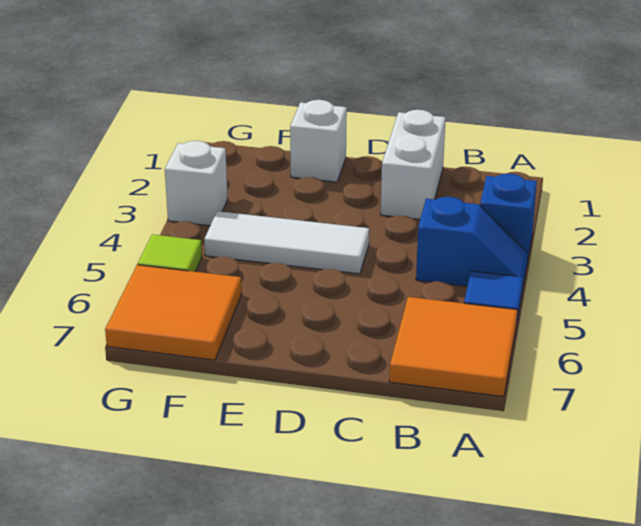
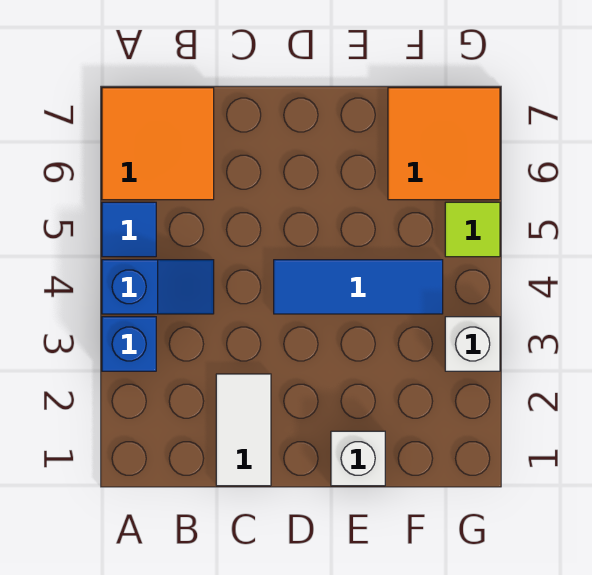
blue slope A4:B4 level 1 top B -> blue slope A4:B4 level 1 top A
white brick C1:C2 level 1 -> white tile C1:C2 level 1
white tile D4:F4 level 1 -> blue tile D4:F4 level 1

